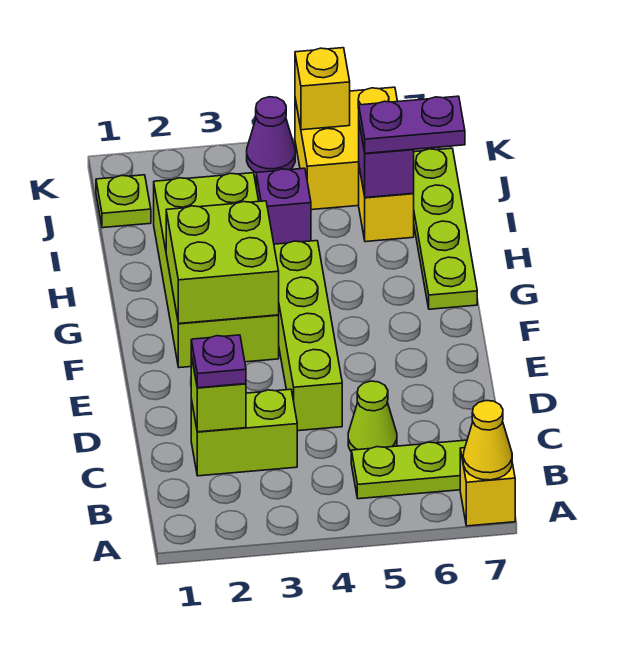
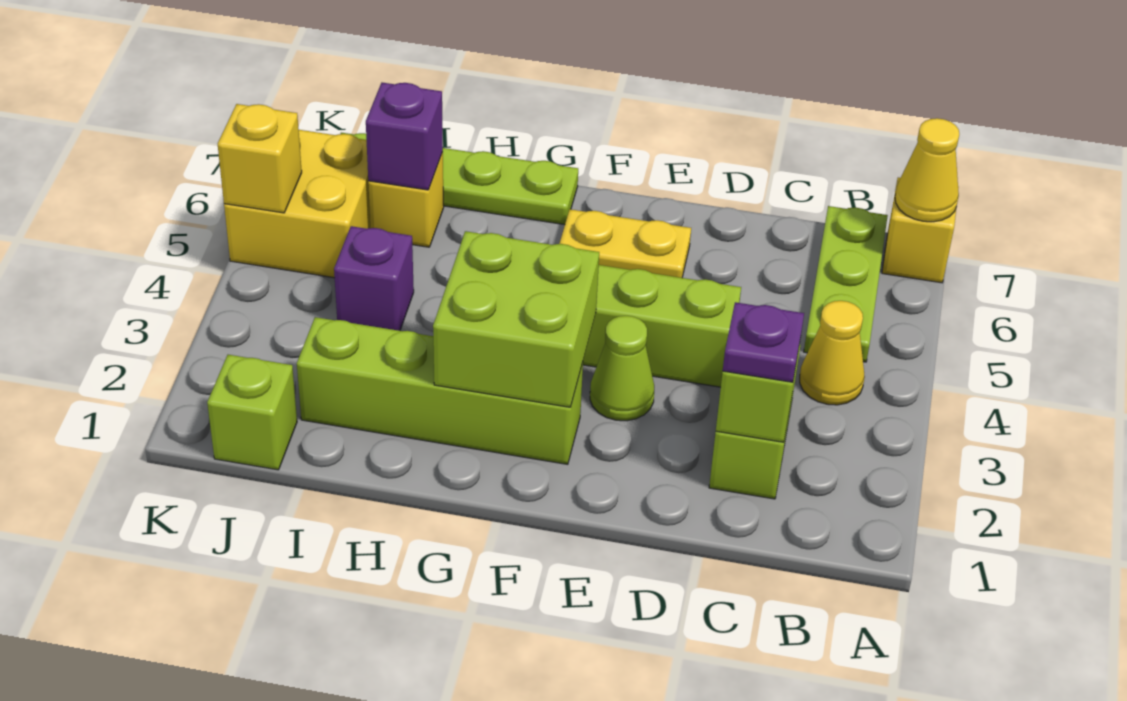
none -> yellow cone B4 level 1
lime cone C5 level 1 -> lime cone E3 level 1
none -> yellow plate E6:F6 level 1
lime brick F2:I3 level 1 -> lime brick F2:I2 level 1
purple plate I6:I7 level 3 -> none
lime plate J1 level 1 -> lime brick J1 level 1
purple cone K4 level 1 -> none

